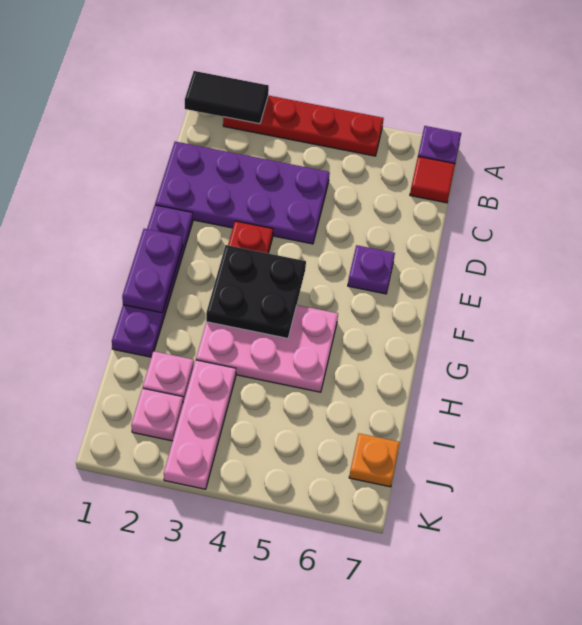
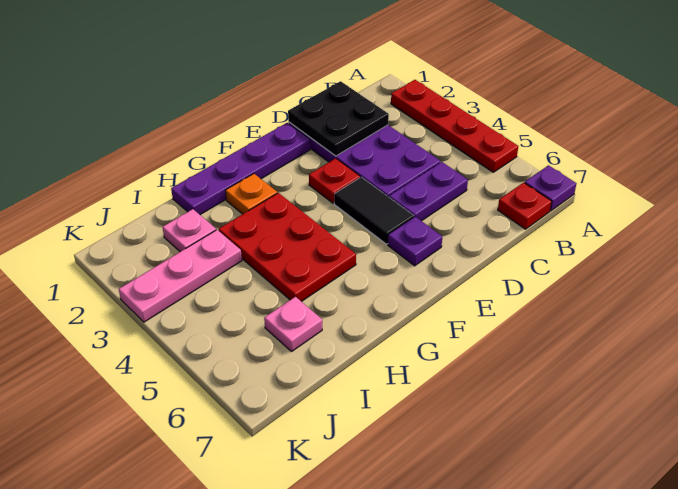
black tile A1:A2 level 2 -> black tile E4:E5 level 1
red tile B7 level 1 -> red plate B7 level 1
purple plate F1:G1 level 2 -> purple plate C5:D5 level 1
black plate F3:G4 level 2 -> black plate C1:D2 level 2
pink plate G3:H5 level 1 -> red plate G3:H5 level 1
pink plate J2 level 1 -> pink plate I6 level 1
orange plate J7 level 1 -> orange plate G2 level 1

